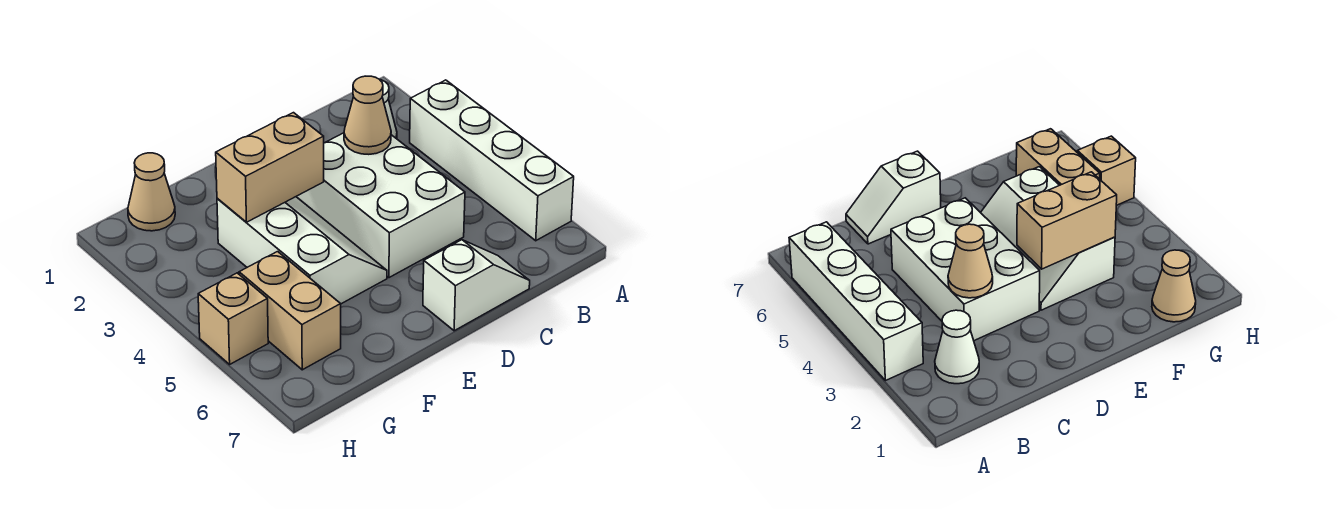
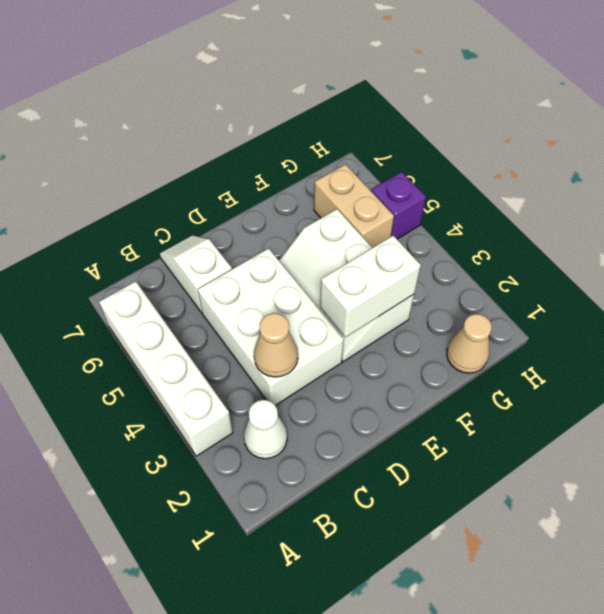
white slope C7:D7 level 1 top D -> white slope C6:C7 level 1 top 6
tan brick E3:F3 level 2 -> white brick E3:F3 level 2
tan brick H5 level 1 -> purple brick H5 level 1

